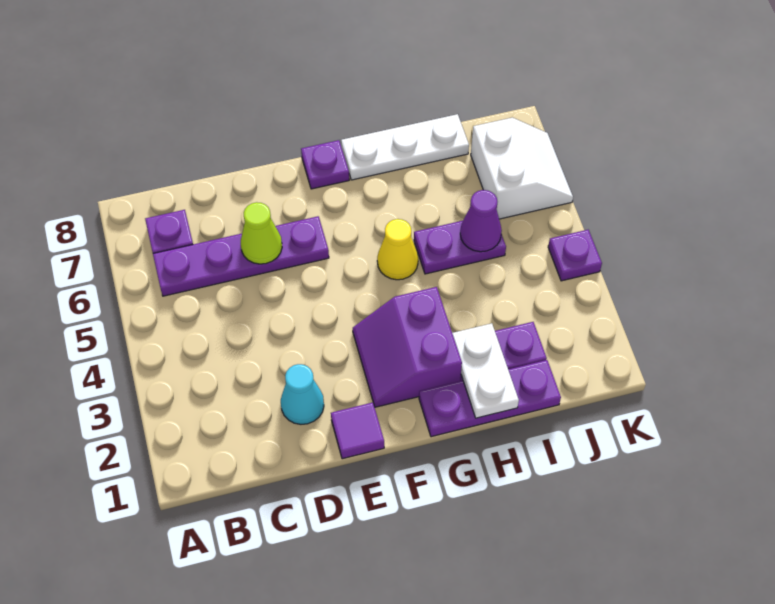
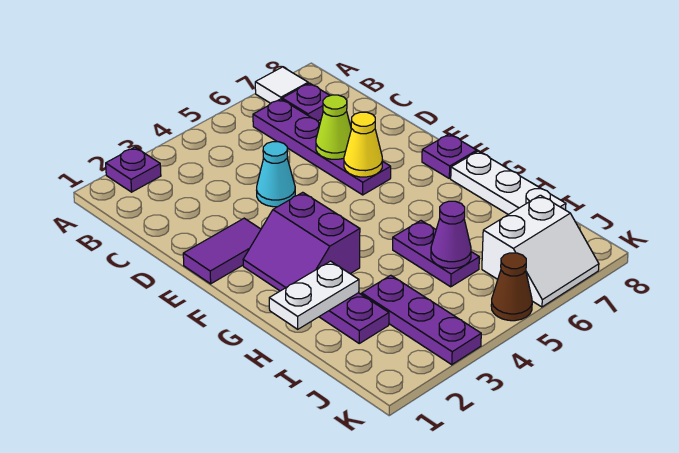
none -> white tile A7 level 1
cyan cone D2 level 1 -> cyan cone D4 level 1
purple tile E1 level 1 -> purple tile E1:E2 level 1
purple slope F2:G3 level 1 top G -> purple slope F2:G3 level 1 top 3
purple plate G1:I1 level 1 -> purple plate I3:K3 level 1
yellow cone G5 level 1 -> yellow cone E6 level 2
purple plate K4 level 1 -> purple plate A2 level 1
none -> brown cone K5 level 1

